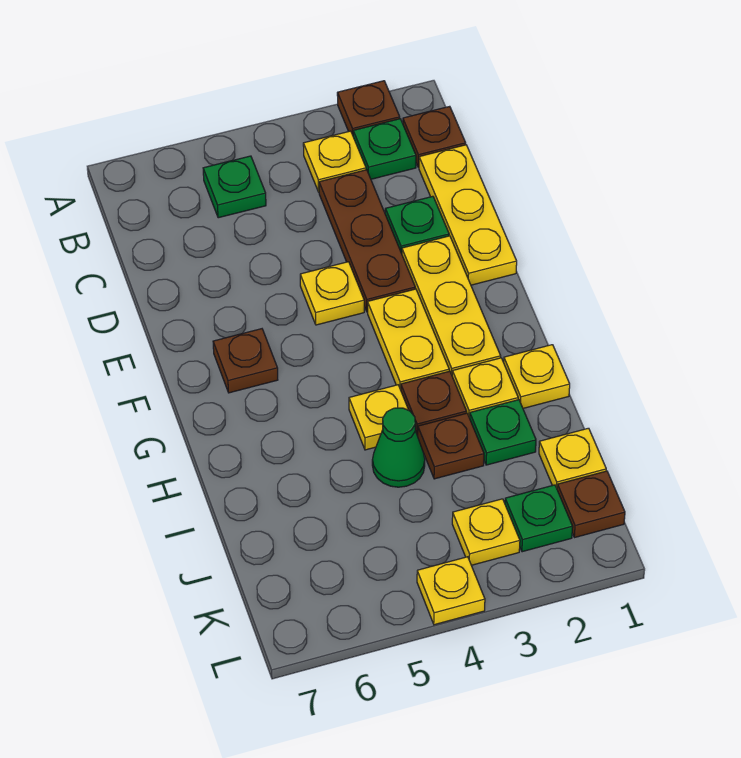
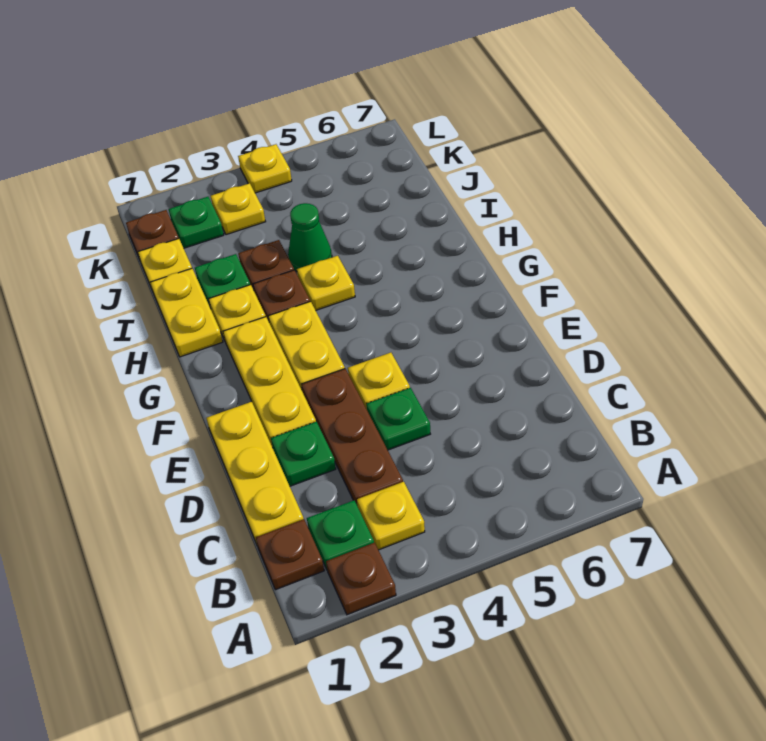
green plate B5 level 1 -> green plate D4 level 1
brown plate F6 level 1 -> none
yellow plate H1 level 1 -> yellow plate H1:I1 level 1

